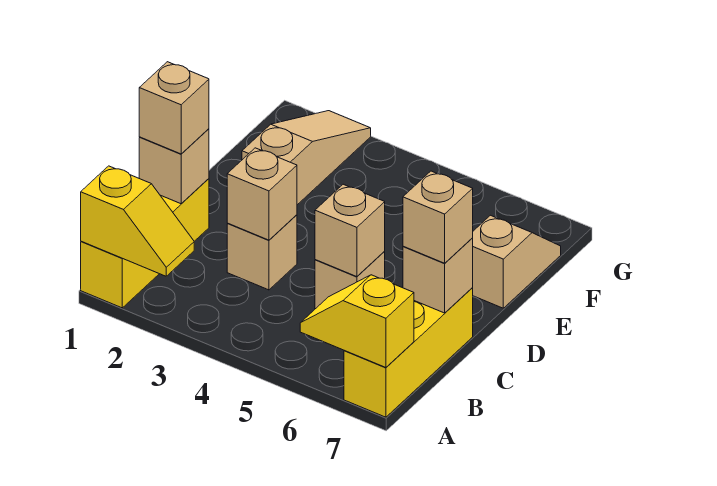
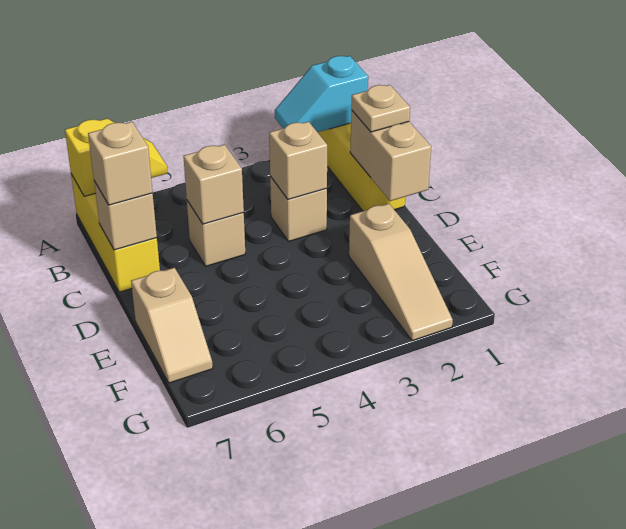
yellow slope A1:A2 level 2 top 1 -> cyan slope A1:A2 level 2 top 1
tan brick C1 level 2 -> tan brick C1:D1 level 2
tan brick C1 level 3 -> tan plate C1 level 3

